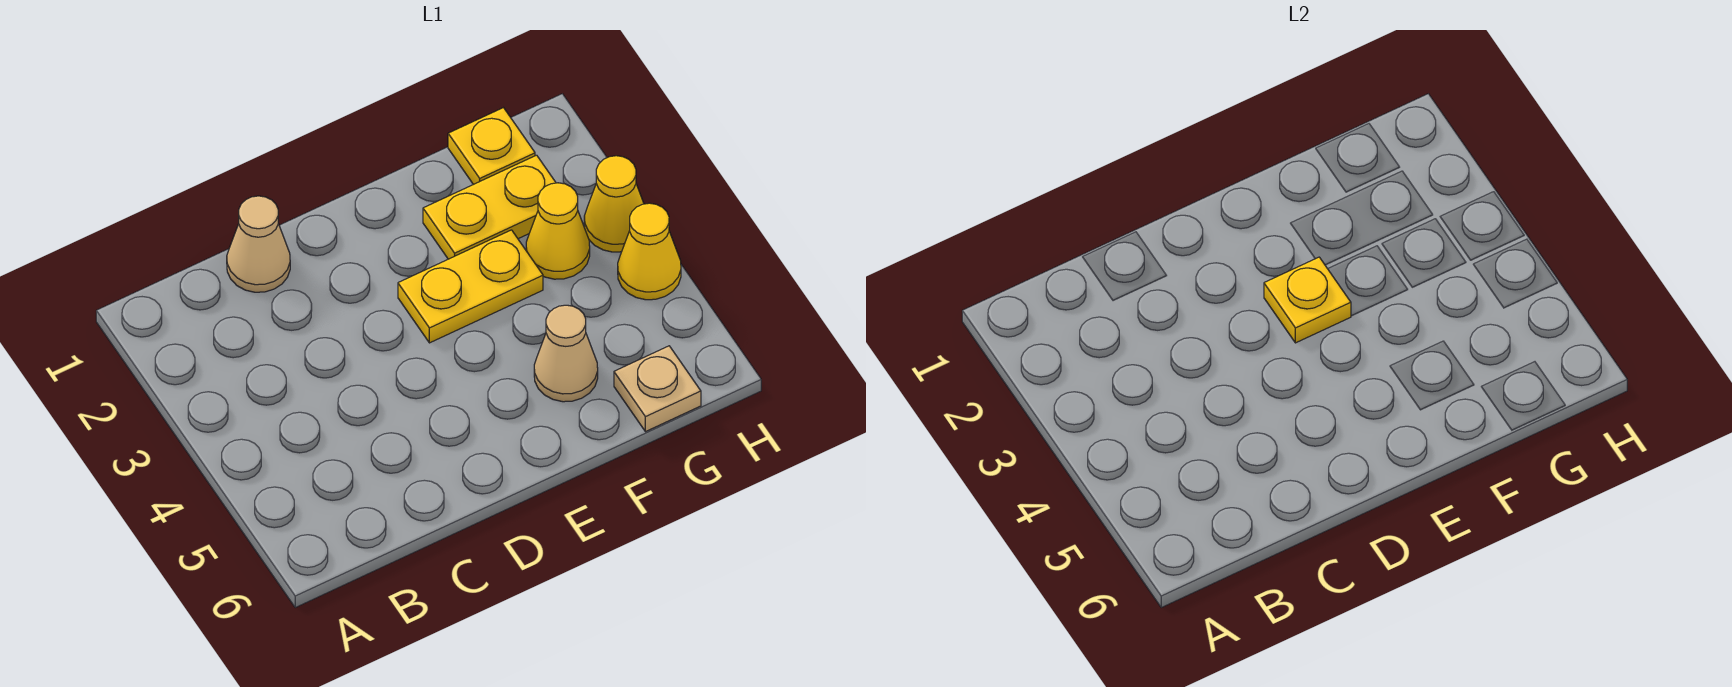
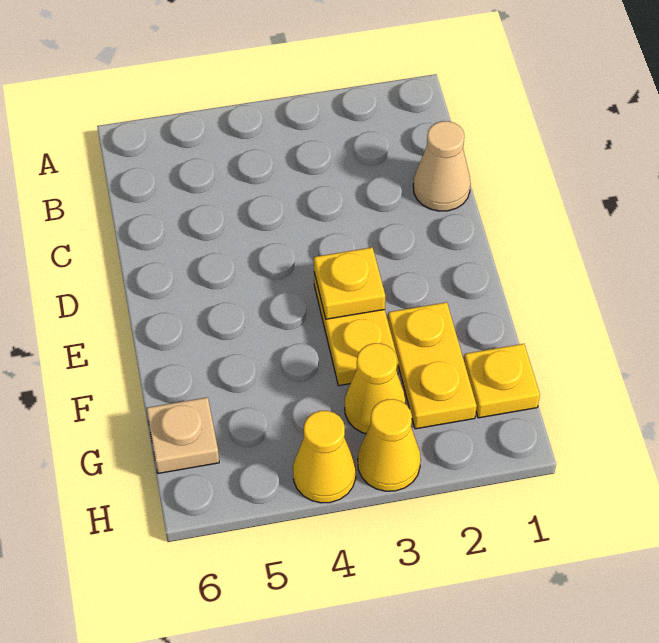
tan cone F5 level 1 -> none

